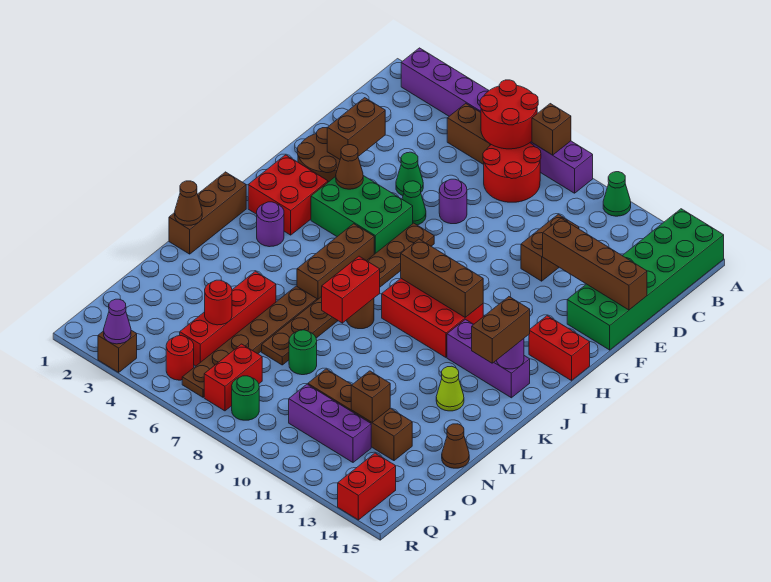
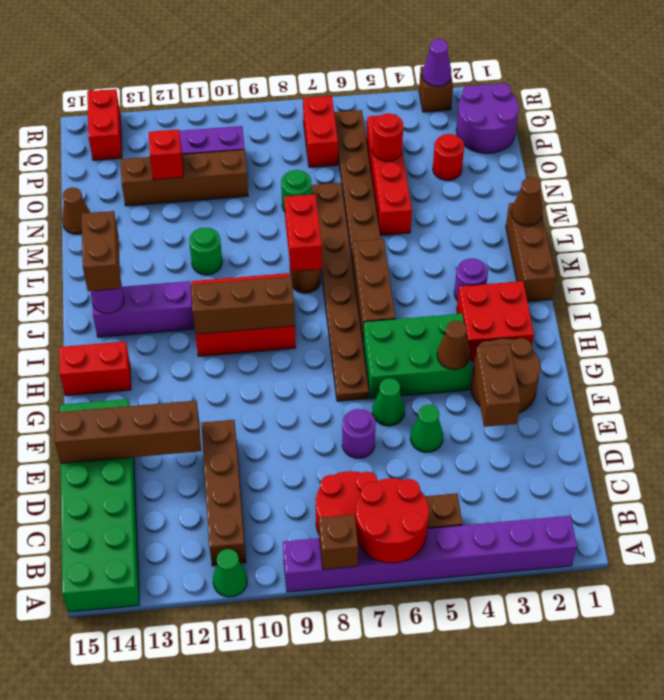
brown brick D11:E11 level 1 -> brown brick B11:E11 level 1
lime cone L13 level 1 -> none
brown brick O12 level 2 -> red brick O12 level 2
none -> purple round brick P1:Q2 level 1
red round brick Q5 level 1 -> red round brick O3 level 1
green round brick Q8 level 1 -> green round brick L11 level 1

